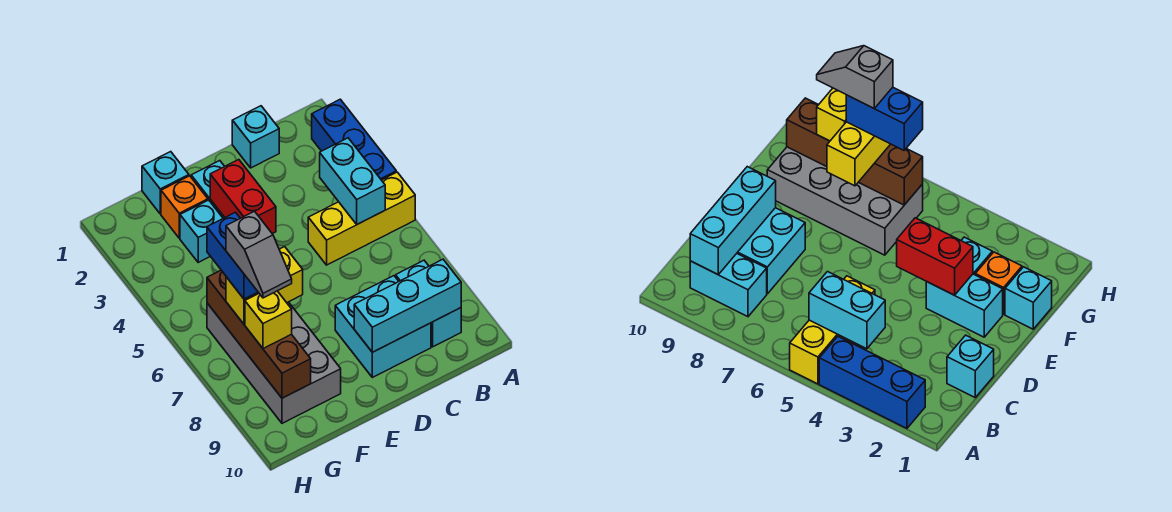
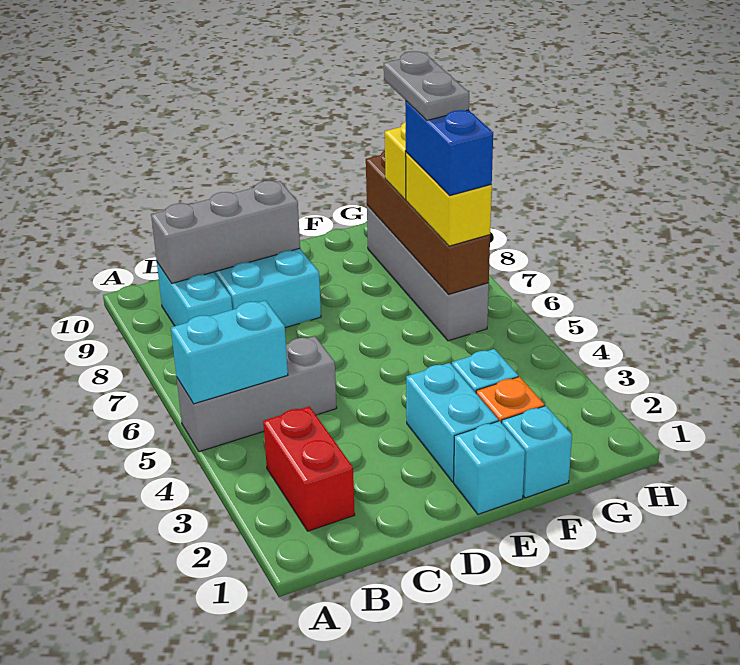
blue brick A2:A4 level 1 -> none
yellow brick A5:C5 level 1 -> grey brick A5:C5 level 1
cyan brick B4:B5 level 2 -> cyan brick A5:B5 level 2
cyan brick B9:D9 level 2 -> grey brick B9:D9 level 2
cyan brick C1 level 1 -> cyan brick E1 level 1
red brick E3:E4 level 2 -> red brick B2:B3 level 1
grey brick F6:G9 level 1 -> grey brick G6:G9 level 1
yellow brick F7:G7 level 3 -> yellow brick G6:G7 level 3
grey slope G7:G8 level 5 top 7 -> grey plate G7:G8 level 5

